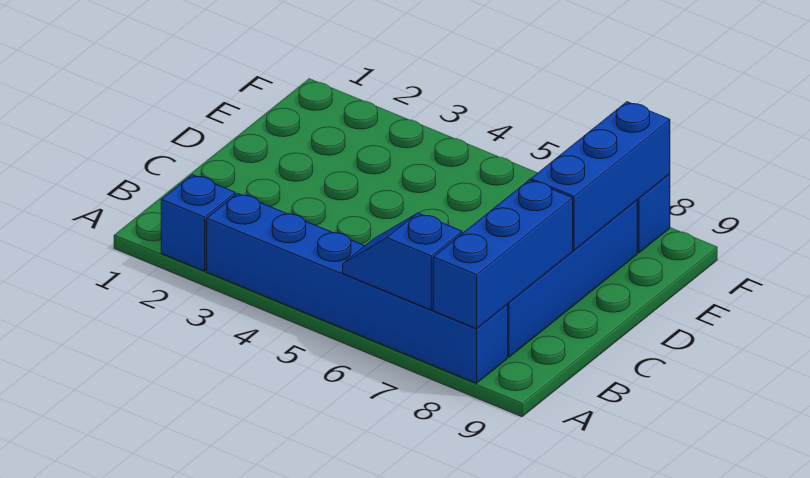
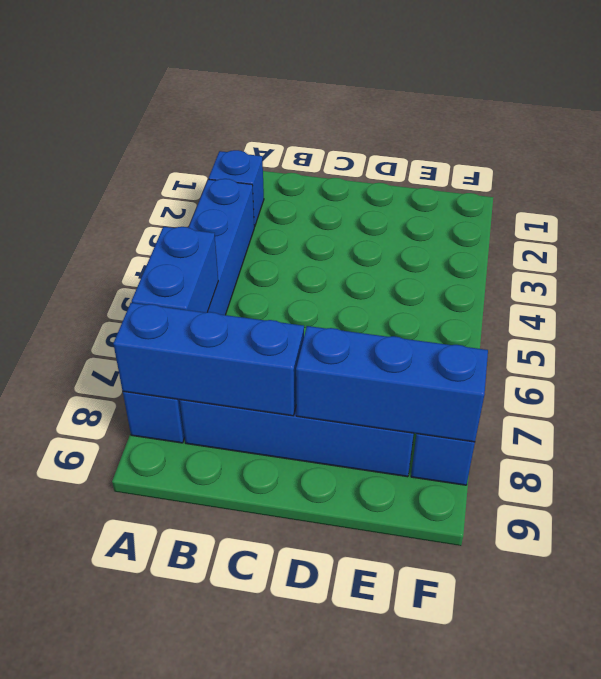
blue slope A6:A7 level 2 top 7 -> blue brick A6:A7 level 2

